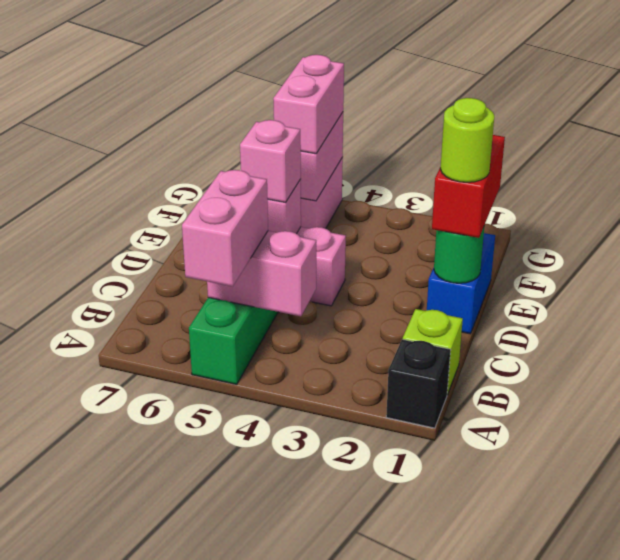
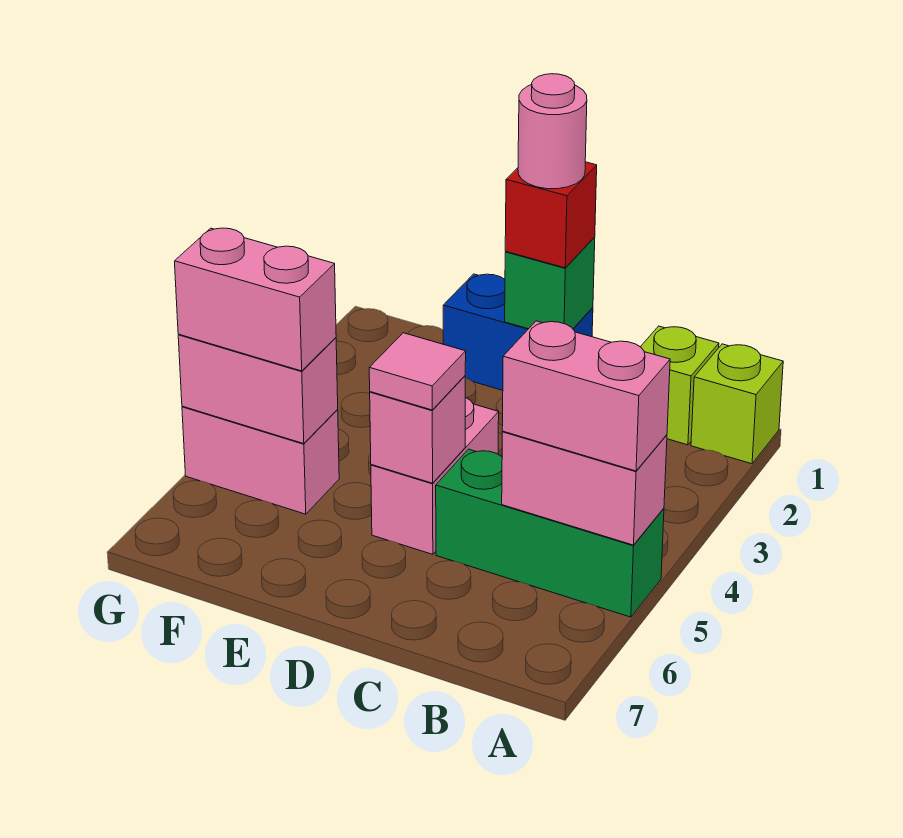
black brick A1 level 1 -> lime brick A1 level 1
pink brick B4:B5 level 2 -> pink brick A5:B5 level 2
green round brick D1 level 2 -> green brick D1 level 2
red brick D1:E1 level 3 -> red brick D1 level 3
lime round brick D1 level 4 -> pink round brick D1 level 4
pink brick D5 level 3 -> pink tile D5 level 3

